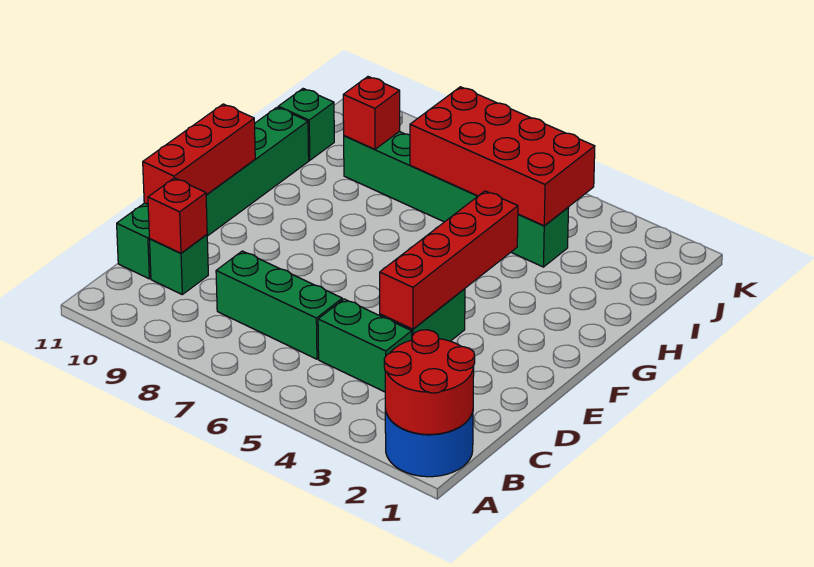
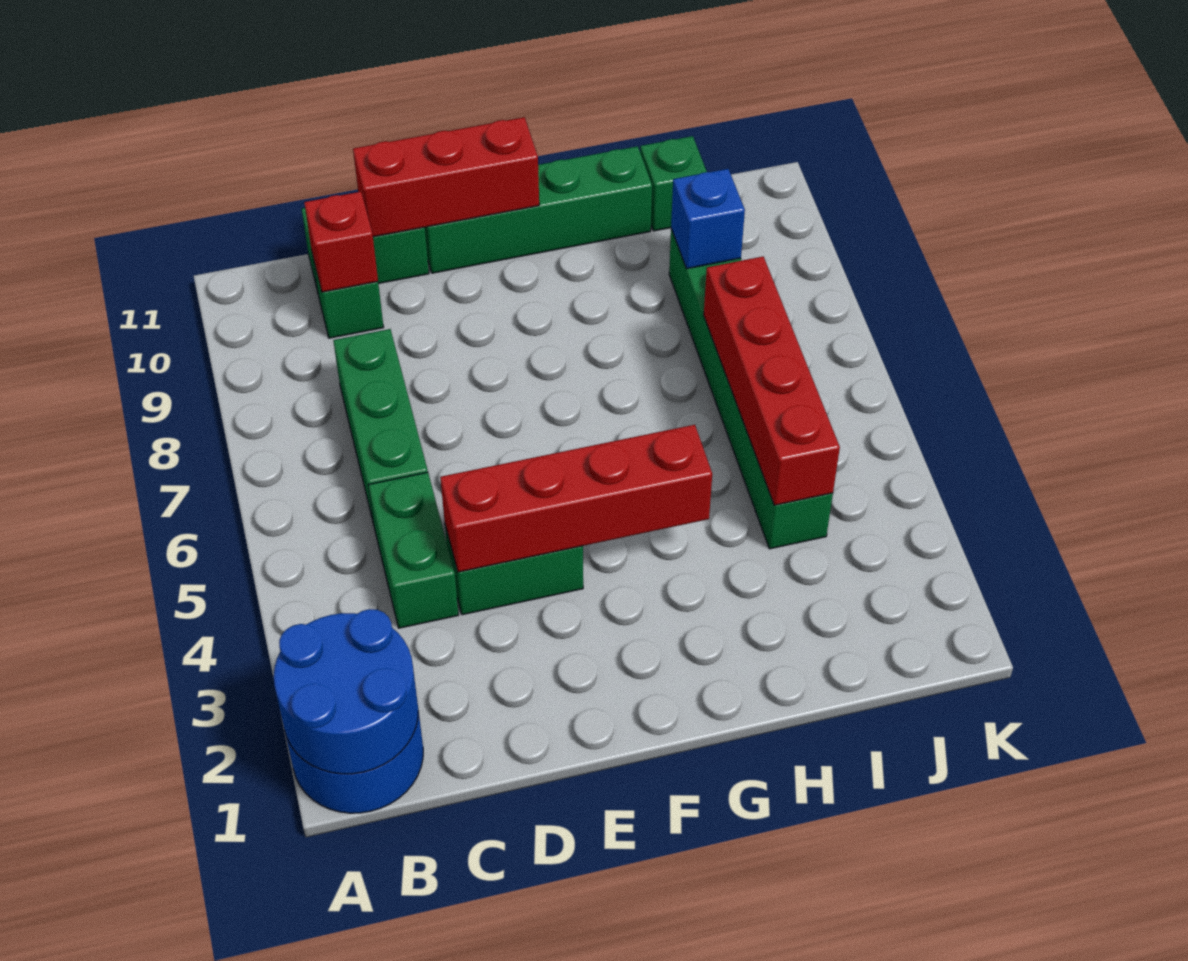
red round brick A1:B2 level 2 -> blue round brick A1:B2 level 2
red brick I4:J7 level 2 -> red brick I4:I7 level 2
red brick I9 level 2 -> blue brick I9 level 2

